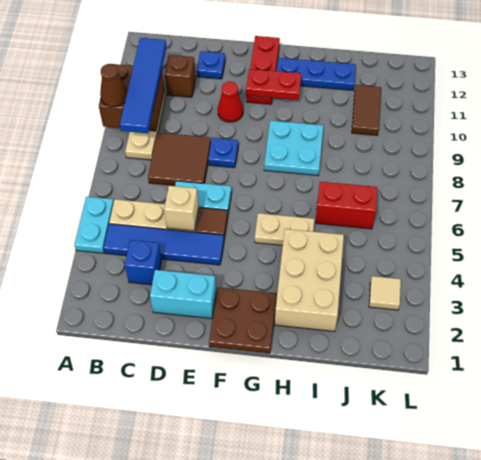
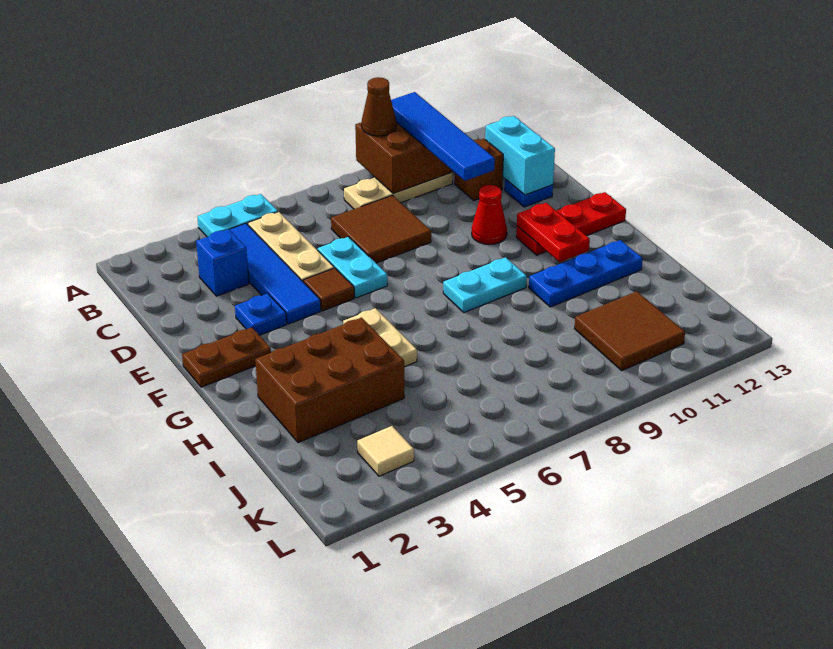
blue tile B8:B11 level 3 -> blue tile A10:D10 level 3
cyan brick D2:E2 level 1 -> cyan brick C12:D12 level 2
tan brick D5 level 2 -> none
blue plate E8 level 1 -> blue plate E3 level 1
brown plate F1:G2 level 1 -> brown plate F1:F2 level 1
cyan plate G8:H9 level 1 -> cyan plate G8:G9 level 1
blue plate G12:I12 level 1 -> blue plate H10:H12 level 1
tan brick H2:I4 level 1 -> brown brick H2:I4 level 1
red brick I6:J6 level 1 -> none
brown tile J10:J11 level 1 -> brown tile J10:K11 level 1

